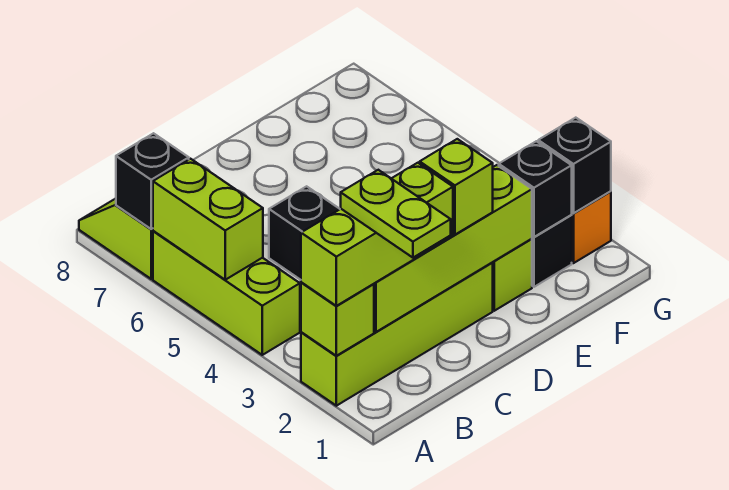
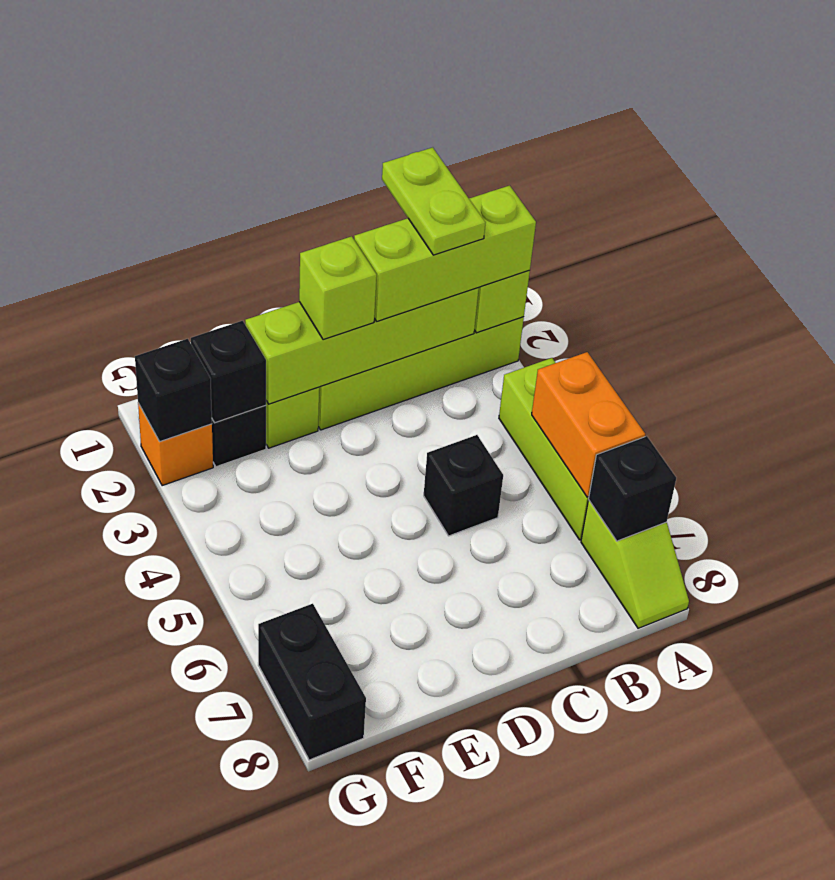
lime brick A5:A6 level 2 -> orange brick A5:A6 level 2
none -> black brick G7:G8 level 1

